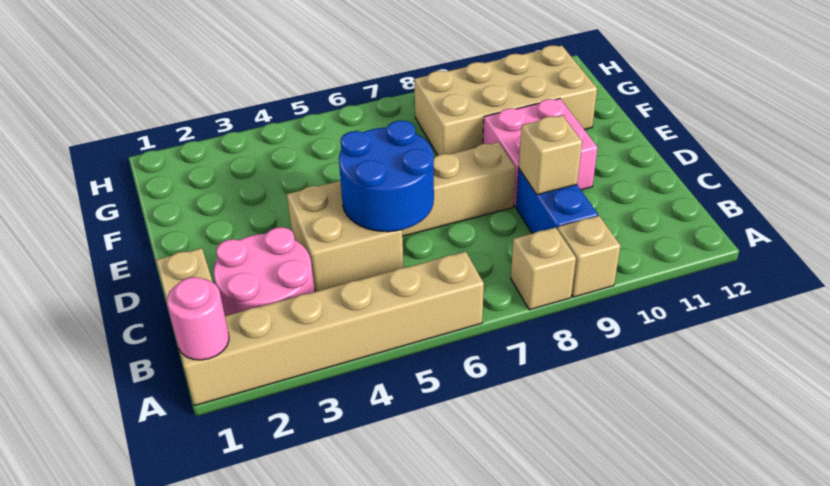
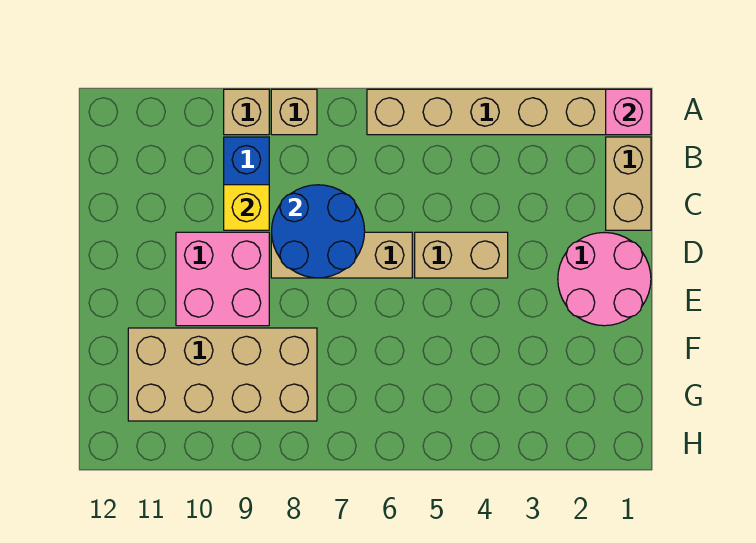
pink round brick A1 level 2 -> pink brick A1 level 2
pink round brick B2:C3 level 1 -> pink round brick D1:E2 level 1
tan brick C4:D5 level 1 -> tan brick D4:D5 level 1
blue round brick C5:D6 level 2 -> blue round brick C7:D8 level 2
tan brick C9 level 2 -> yellow brick C9 level 2

